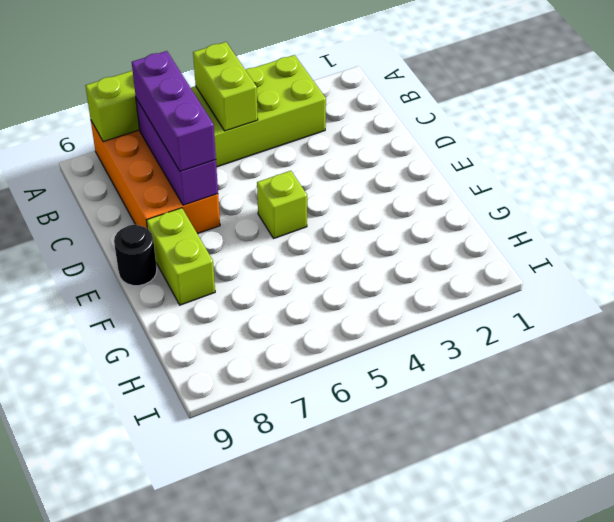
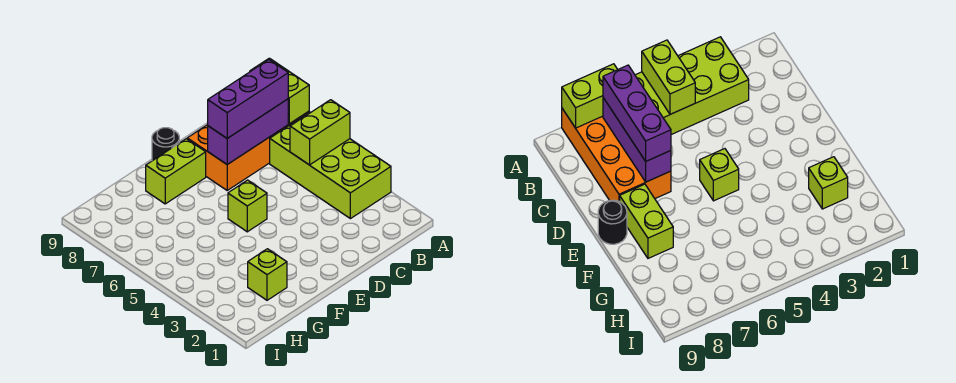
none -> lime brick G2 level 1

